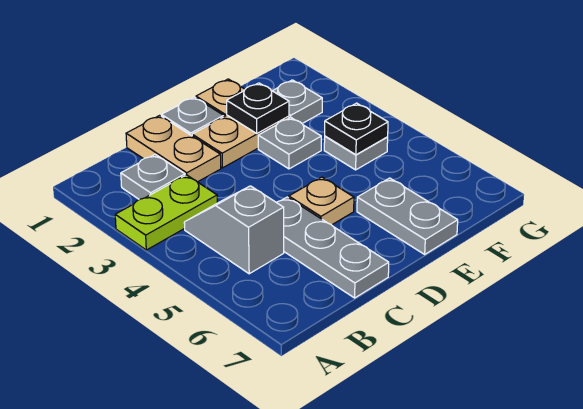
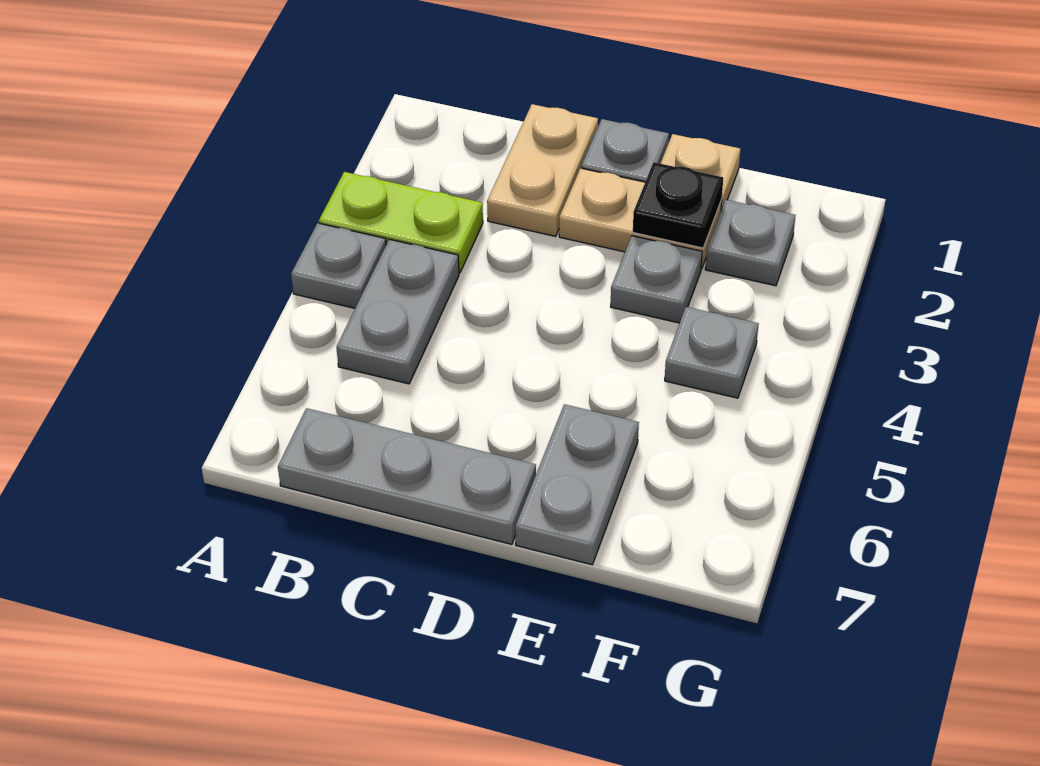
grey plate B2 level 1 -> grey plate A4 level 1
grey slope B4:B5 level 1 top 5 -> grey plate B4:B5 level 1
grey plate C5:C7 level 1 -> grey plate B7:D7 level 1
tan plate D5 level 1 -> none
black plate F4 level 2 -> none

